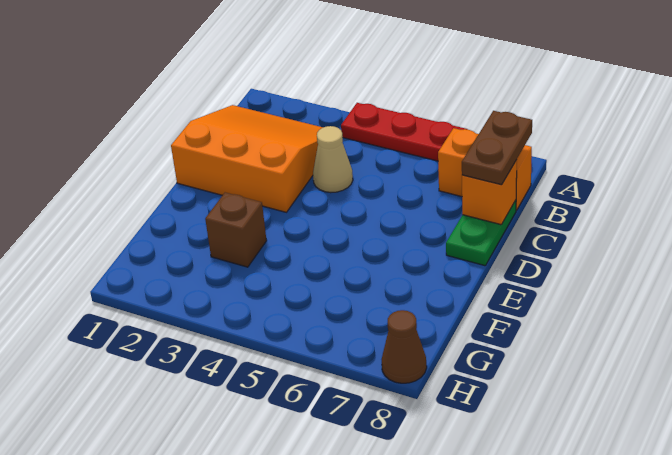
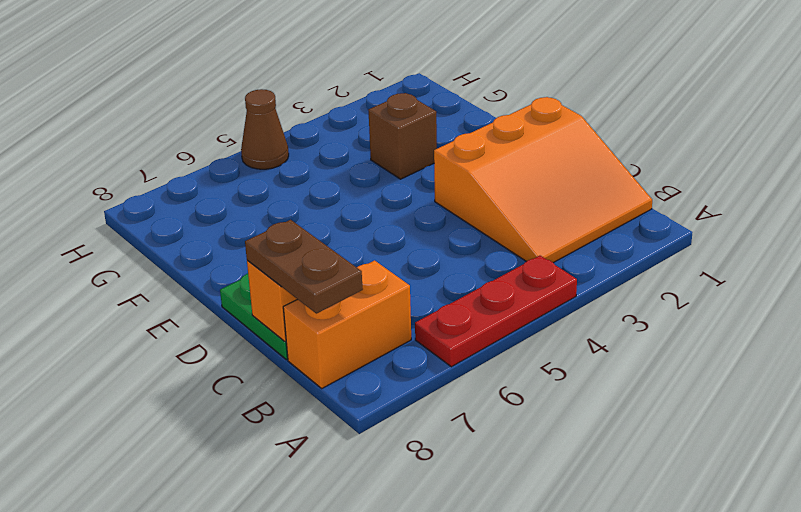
tan cone C4 level 1 -> none
brown cone H8 level 1 -> brown cone H5 level 1

